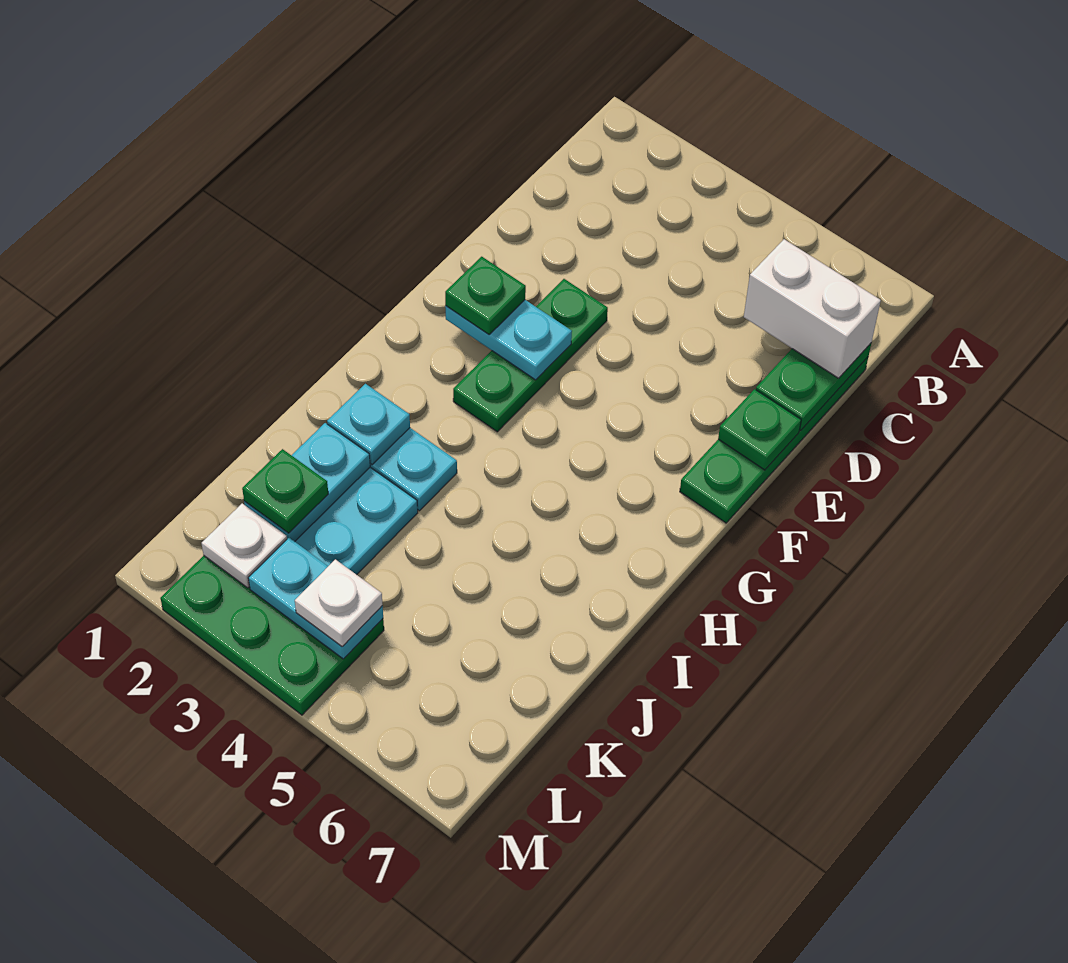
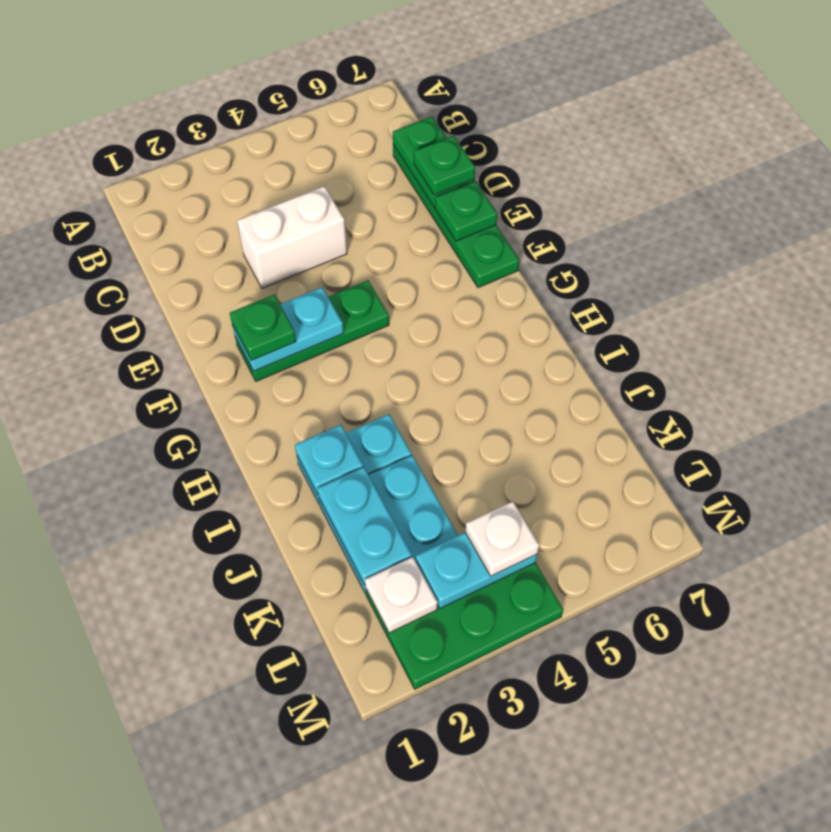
white brick C6:C7 level 3 -> white brick D3:D4 level 1
green plate E3:G3 level 1 -> green plate F2:F4 level 1
green plate K2 level 3 -> green plate D7 level 3

